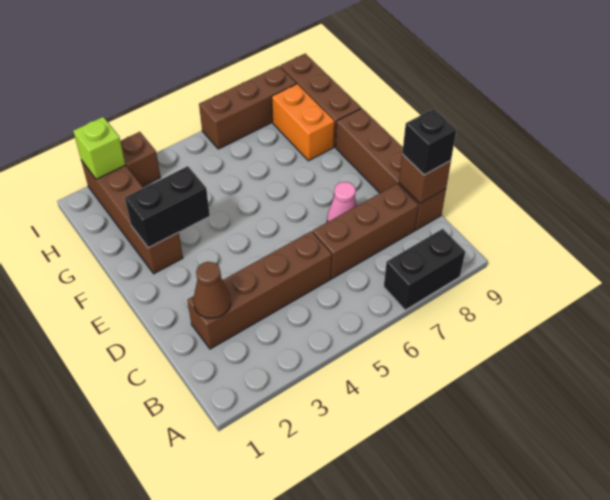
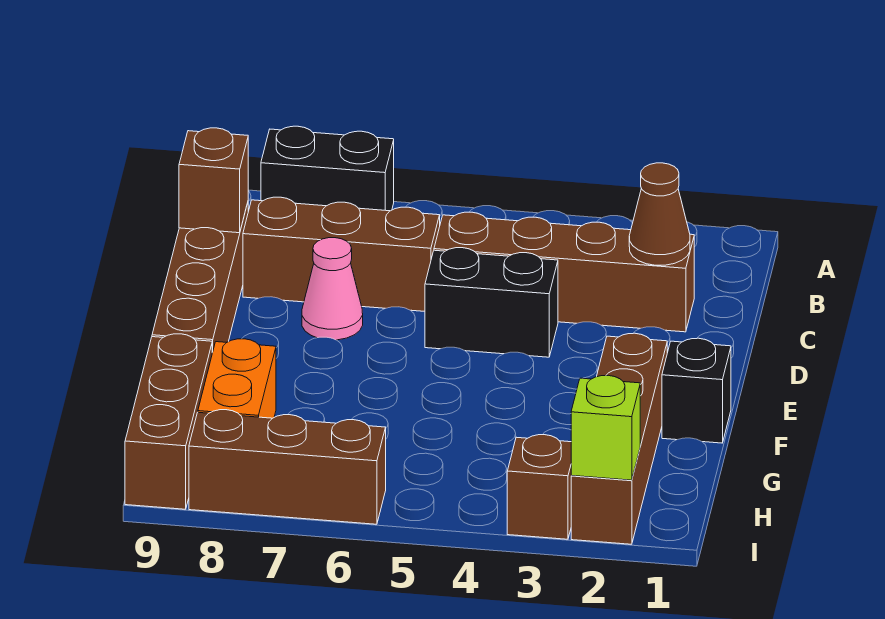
black brick C9 level 3 -> black brick F1 level 1
black brick F2:F3 level 2 -> black brick D4:D5 level 1

